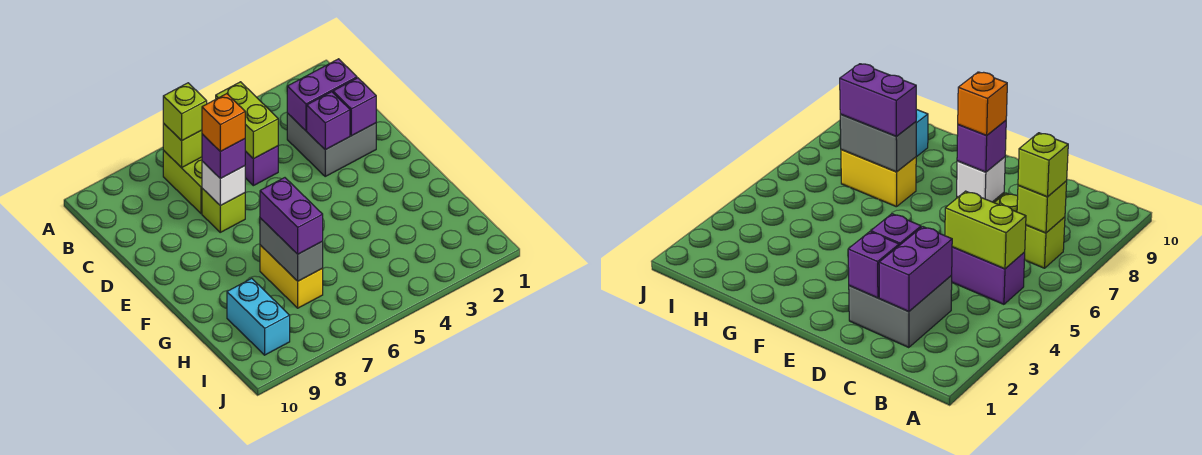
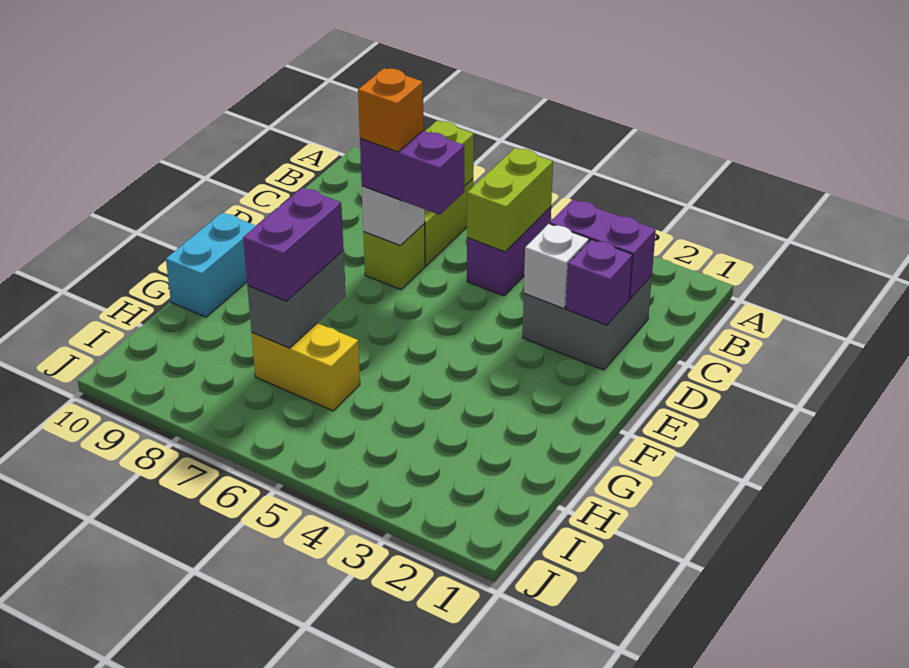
lime brick B7 level 3 -> none
purple brick D3 level 2 -> white brick D3 level 2
purple brick D7 level 3 -> purple brick D6:D7 level 3
yellow brick G7:H7 level 1 -> yellow brick H6:H7 level 1
cyan brick H9:I9 level 1 -> cyan brick F10:G10 level 1

